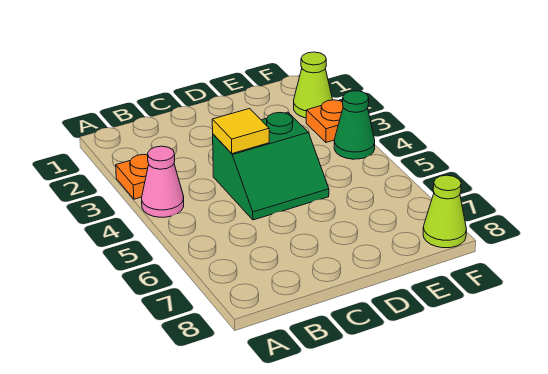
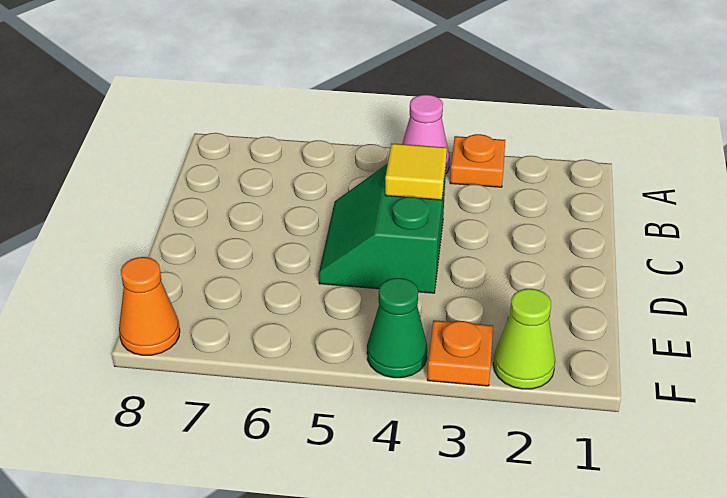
lime cone F8 level 1 -> orange cone F8 level 1

